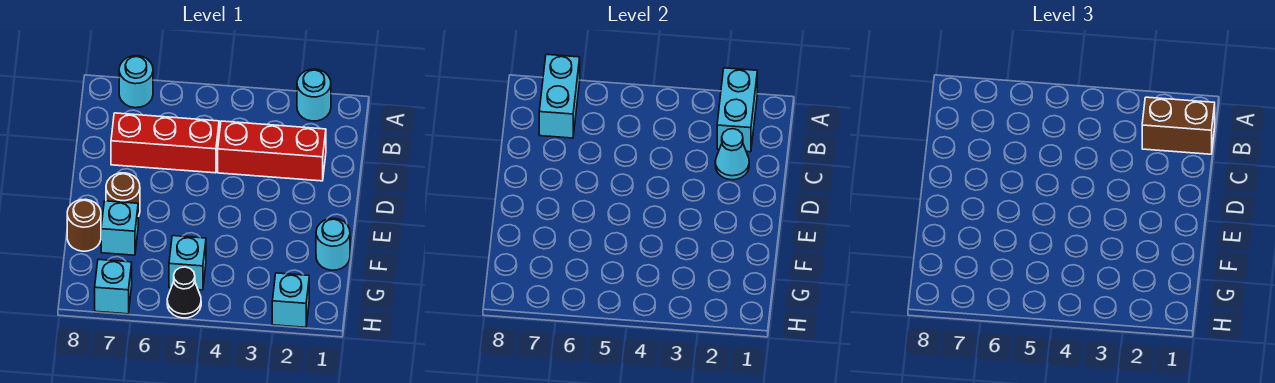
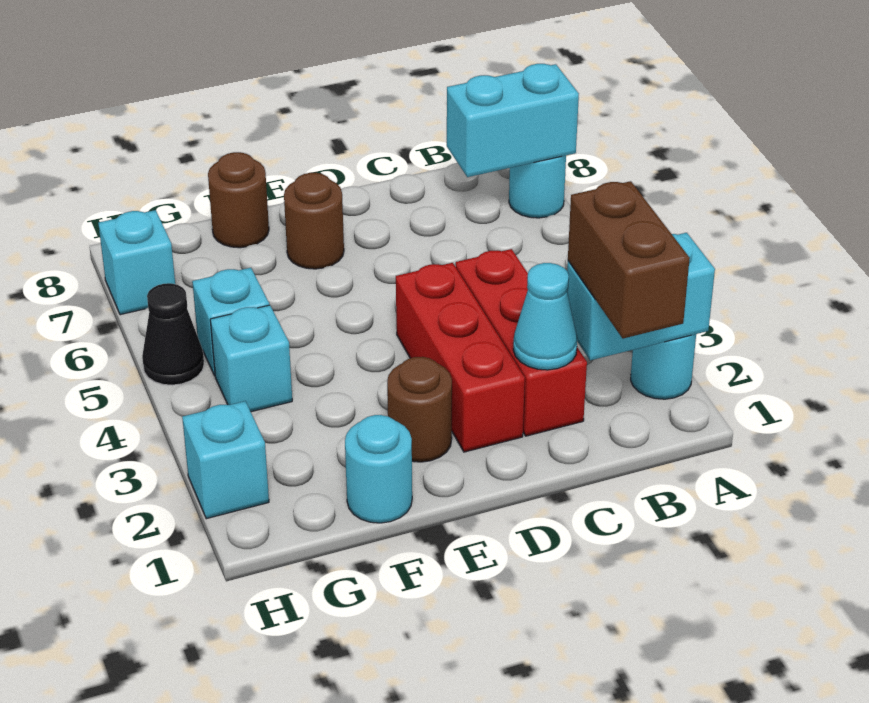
red brick C5:C7 level 1 -> red brick D2:D4 level 1
none -> brown round brick E2 level 1
cyan brick F7 level 1 -> cyan brick G4 level 1

